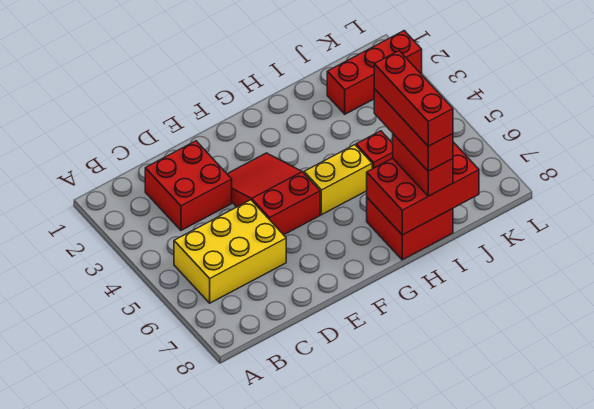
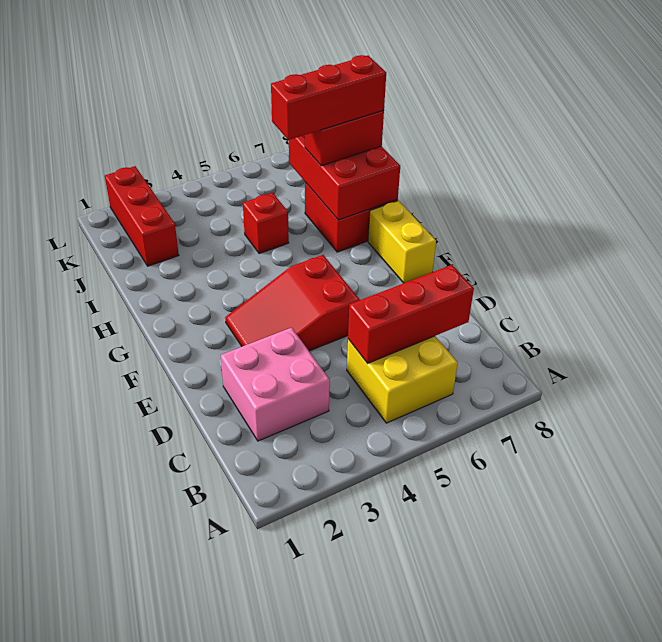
yellow brick B5:D6 level 1 -> yellow brick B5:C6 level 1
red brick C2:D3 level 1 -> pink brick C2:D3 level 1
yellow brick G5:H5 level 1 -> yellow brick F8:G8 level 1
red brick I6:I8 level 5 -> red brick C5:C7 level 2

